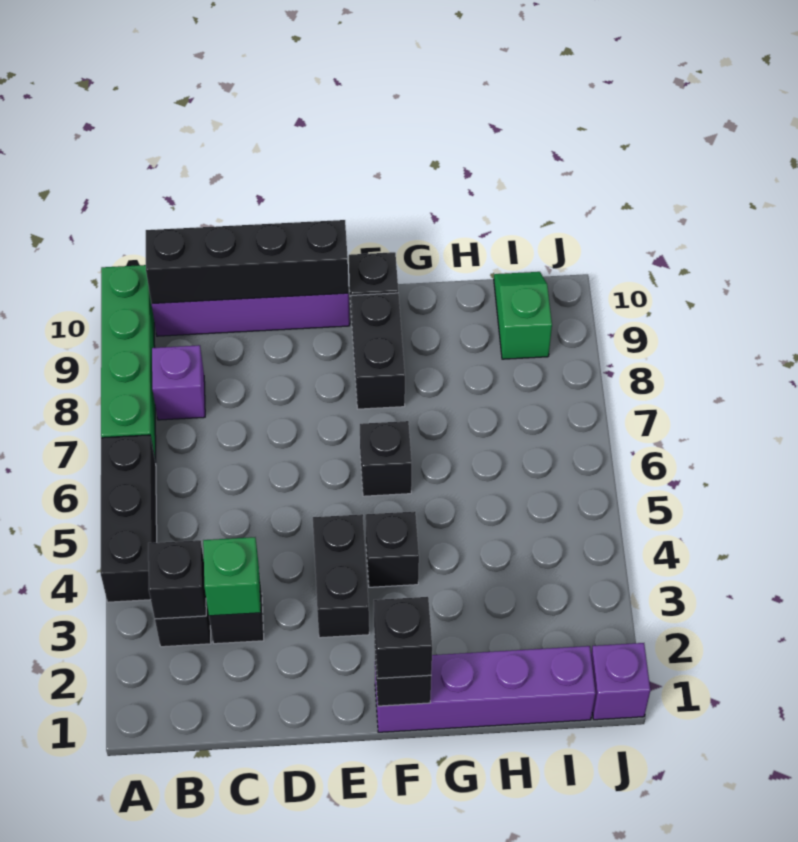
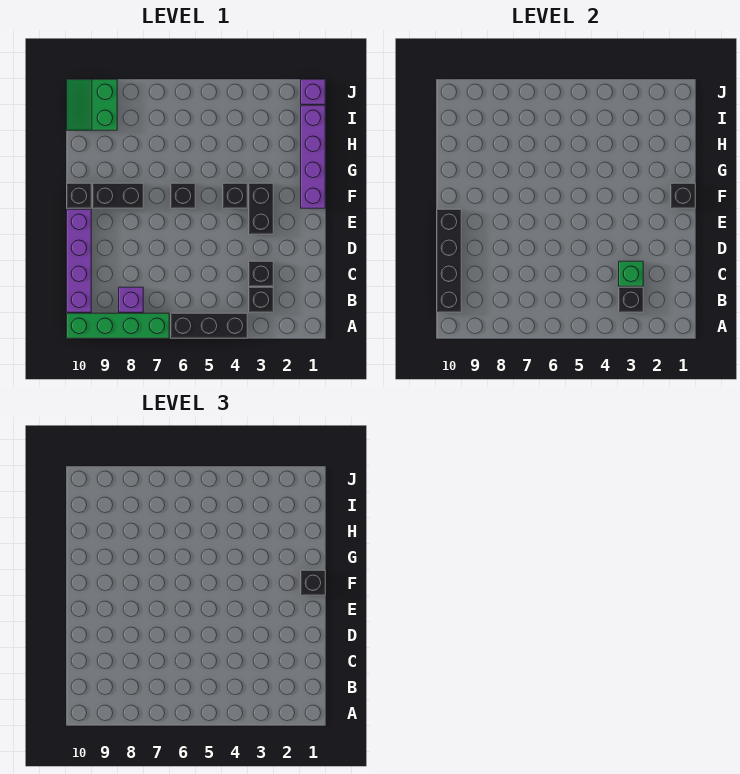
black brick E3:E4 level 1 -> black brick E3:F3 level 1
green slope I9:I10 level 1 top 9 -> green slope I9:J10 level 1 top 9

